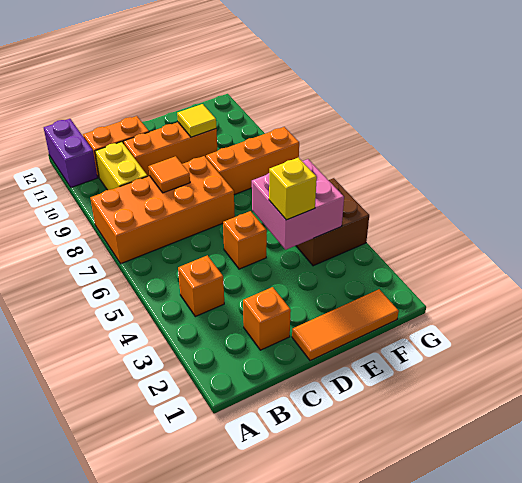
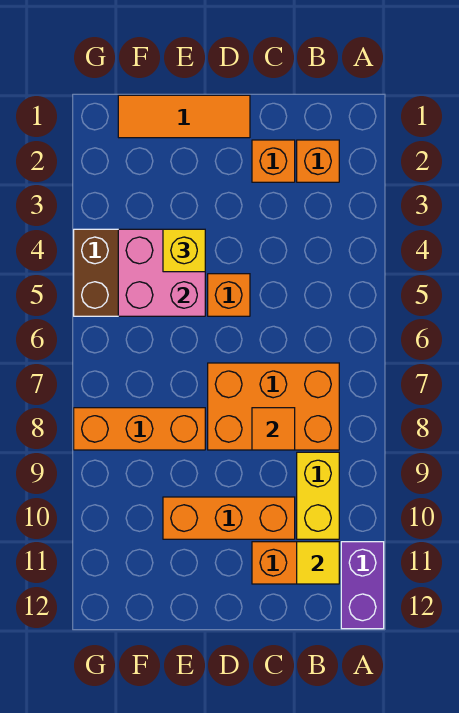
orange brick A7:D8 level 1 -> orange brick B7:D8 level 1
orange brick B4 level 1 -> orange brick B2 level 1
yellow tile E10 level 2 -> yellow tile B11 level 2

